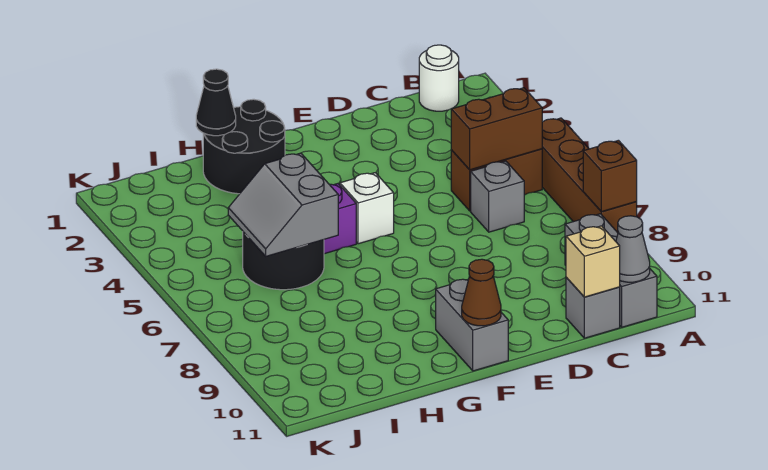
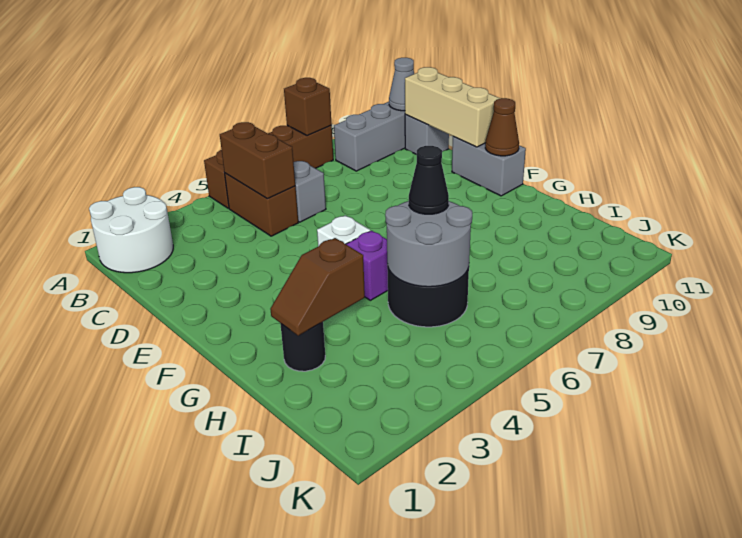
white round brick B1 level 1 -> white round brick A1:B2 level 1
tan brick C11 level 2 -> tan brick C11:E11 level 2
grey brick F10:F11 level 1 -> grey brick E11:F11 level 1
black round brick G1:H2 level 1 -> black round brick H2 level 1
black cone H1 level 2 -> black cone H6 level 3
none -> brown slope H2:H3 level 2 top 3
grey slope H5:I6 level 2 top H -> grey round brick H5:I6 level 2

